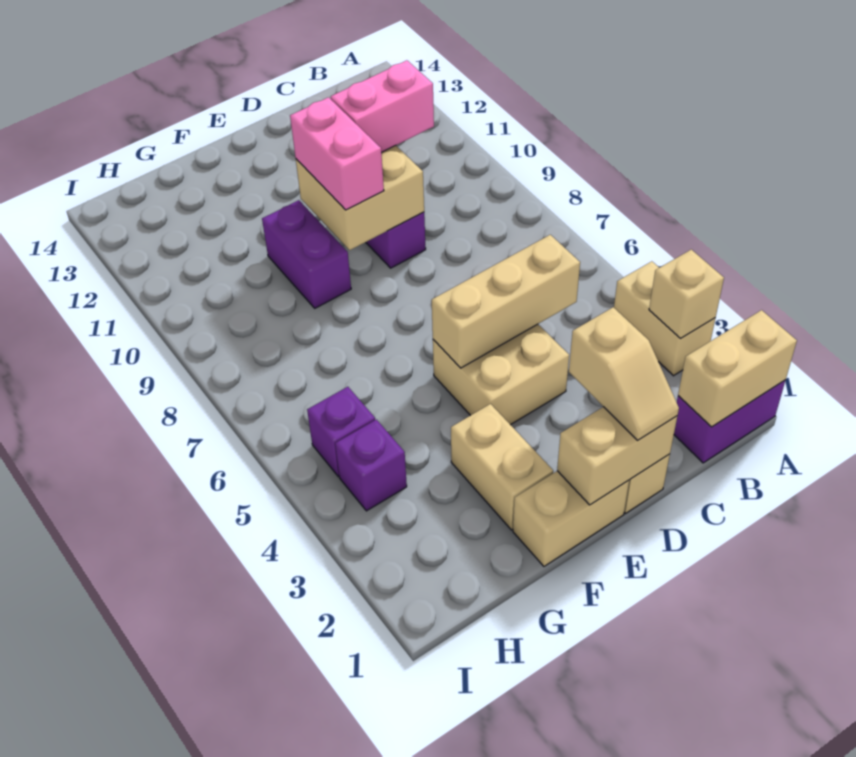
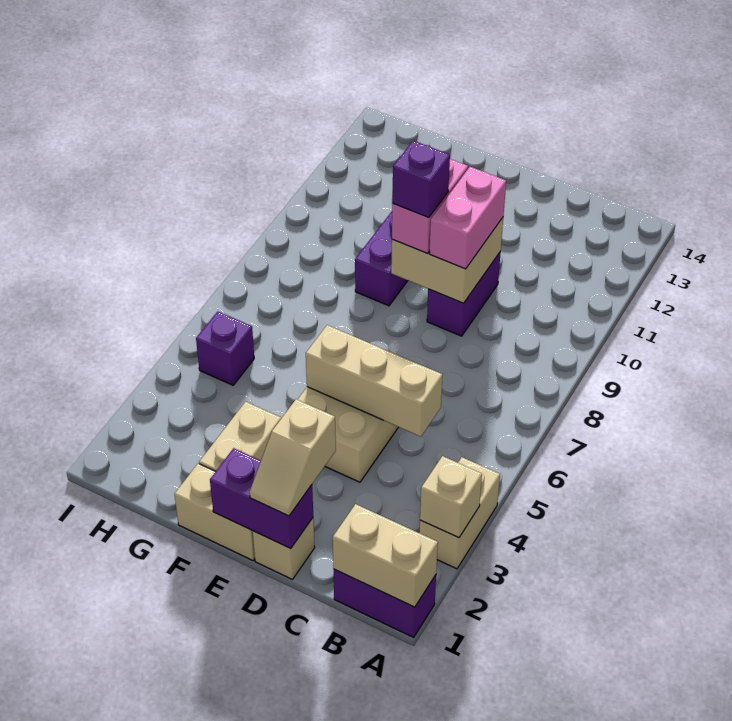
pink brick C10:D10 level 3 -> pink brick D9:D10 level 3
tan brick D1:E1 level 2 -> purple brick D1:E1 level 2
purple brick H4 level 1 -> purple brick E9 level 4

